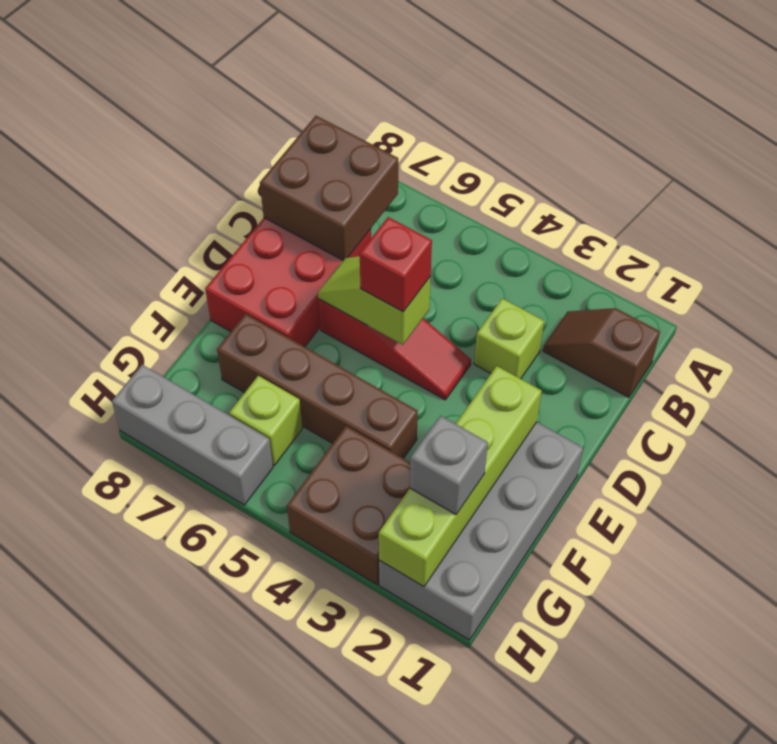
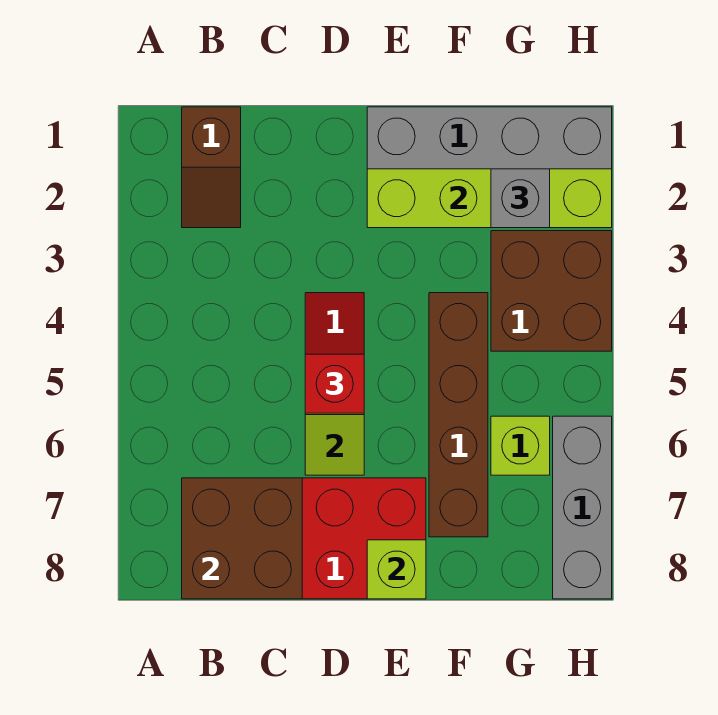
lime brick C3 level 1 -> lime brick E8 level 2

